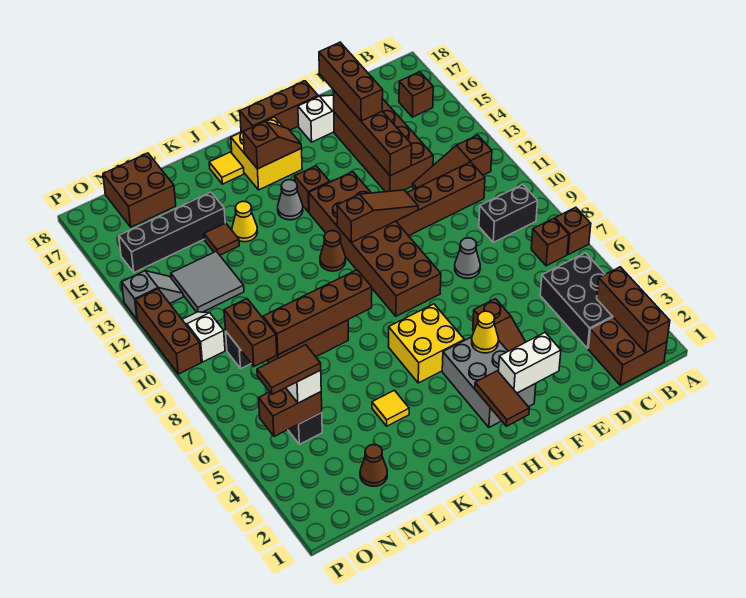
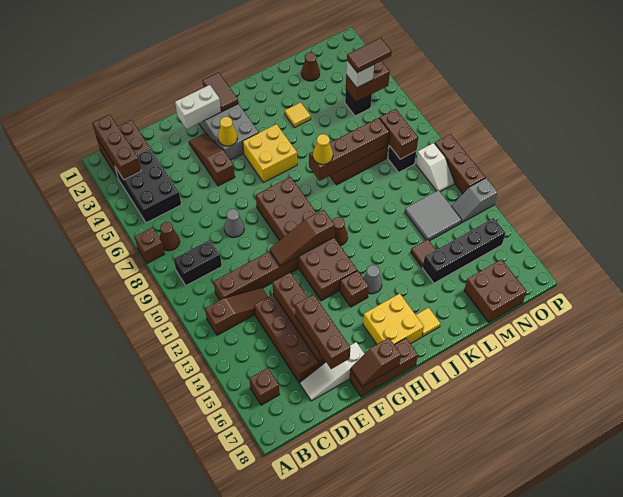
brown brick B7 level 1 -> brown cone B7 level 1
brown slope H16:I16 level 2 top I -> brown slope F18:G18 level 2 top G
yellow cone K14 level 1 -> yellow cone J8 level 3

